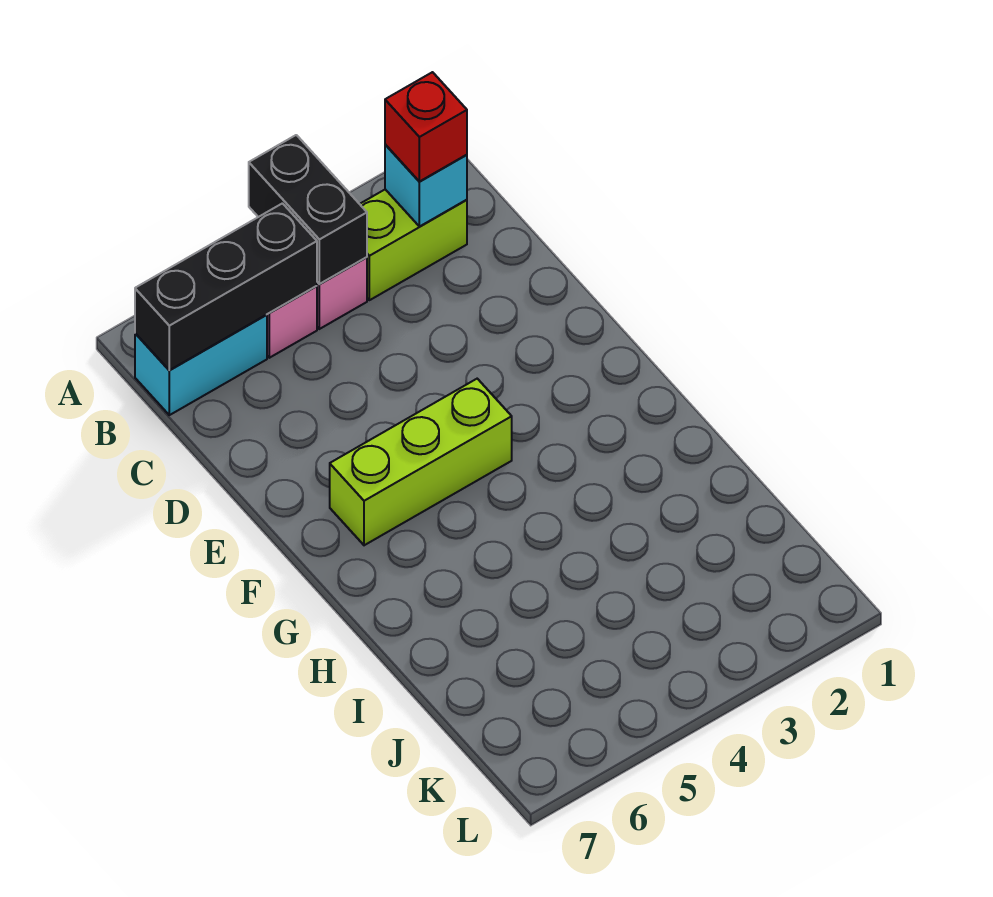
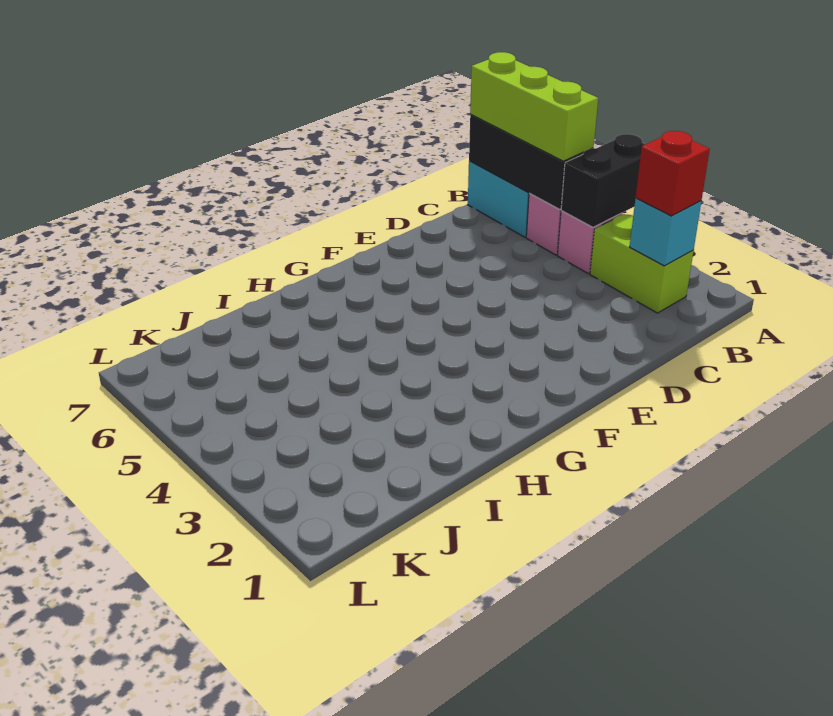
lime brick F4:F6 level 1 -> lime brick B5:B7 level 3

